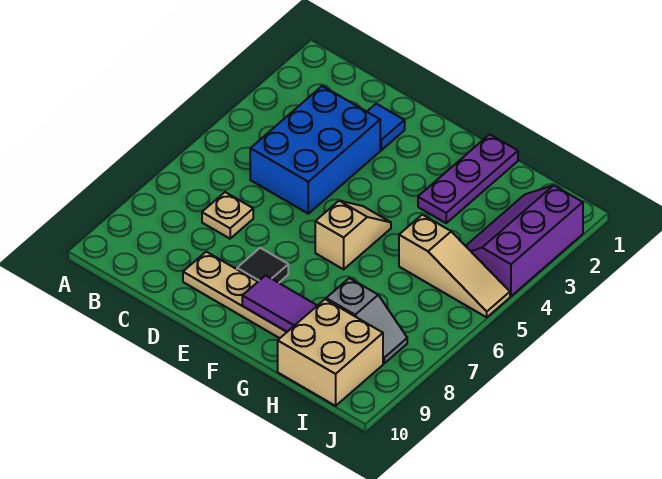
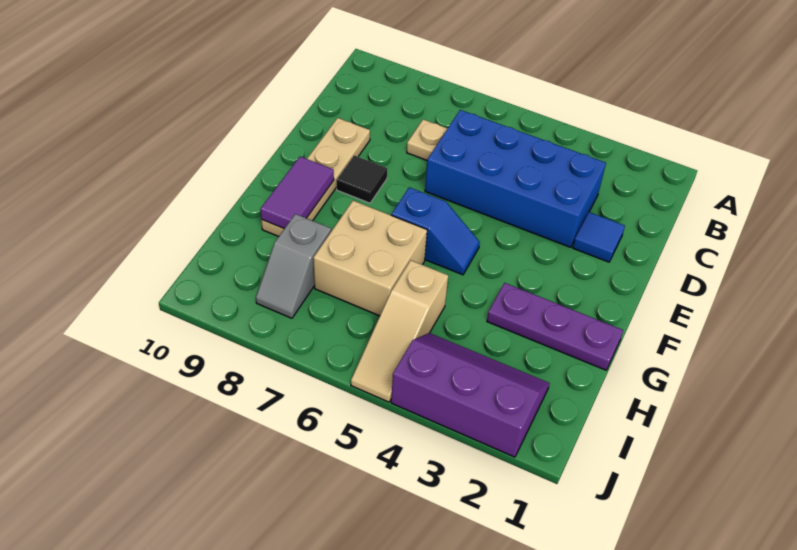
blue brick C3:D5 level 1 -> blue brick C3:D6 level 1
tan slope F5:F6 level 1 top 6 -> blue slope F5:F6 level 1 top 6
tan brick H9:I10 level 1 -> tan brick G6:H7 level 1

